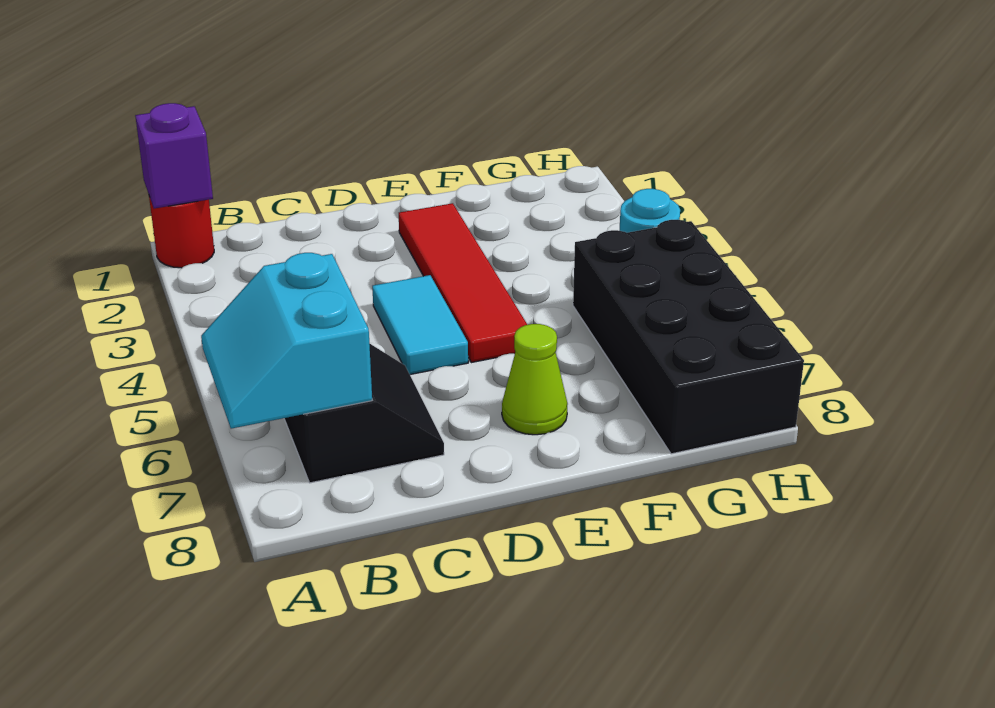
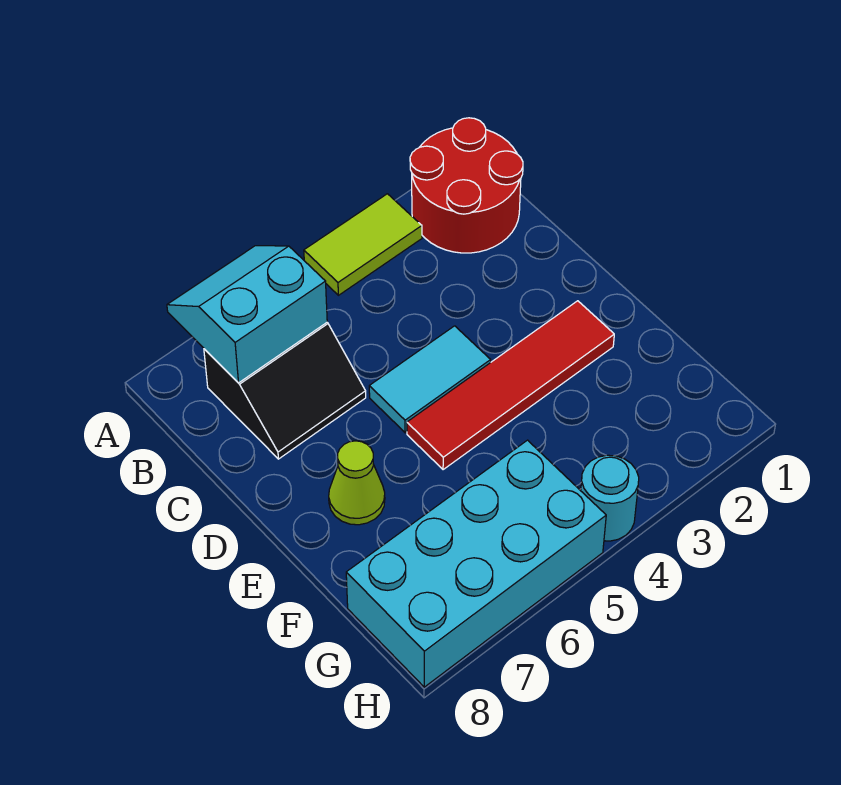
red round brick A1 level 1 -> red round brick A1:B2 level 1
purple brick A1 level 2 -> none
none -> lime tile A3:A4 level 1
black brick G5:H8 level 1 -> cyan brick G5:H8 level 1

